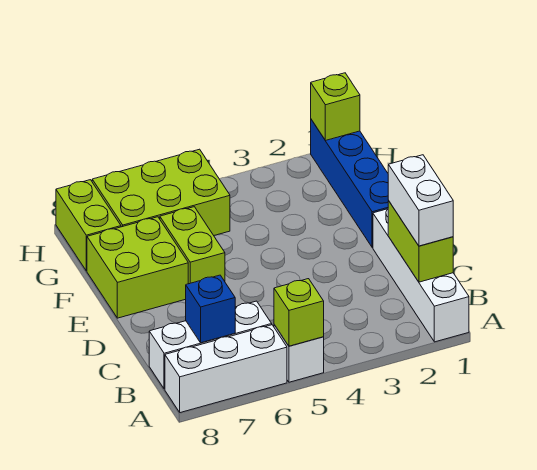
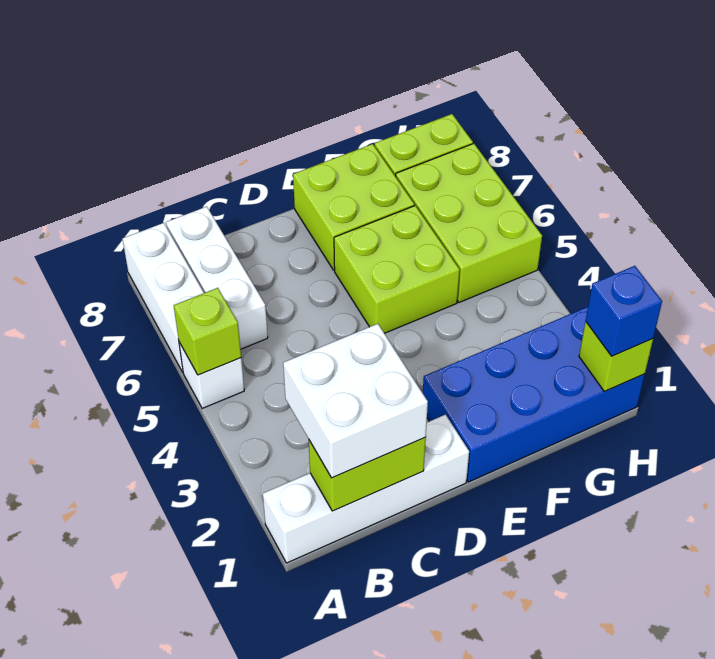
white brick B1:C1 level 3 -> white brick B1:C2 level 3
blue brick B7 level 2 -> blue brick H1 level 3
blue brick E1:H1 level 1 -> blue brick E1:H2 level 1
lime brick E6:F6 level 1 -> lime brick E5:F6 level 1

